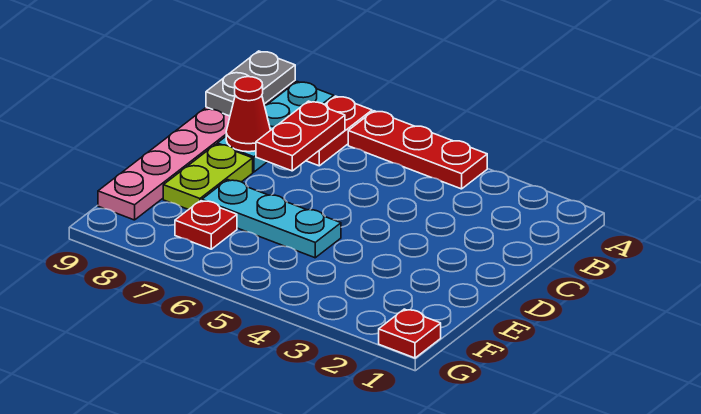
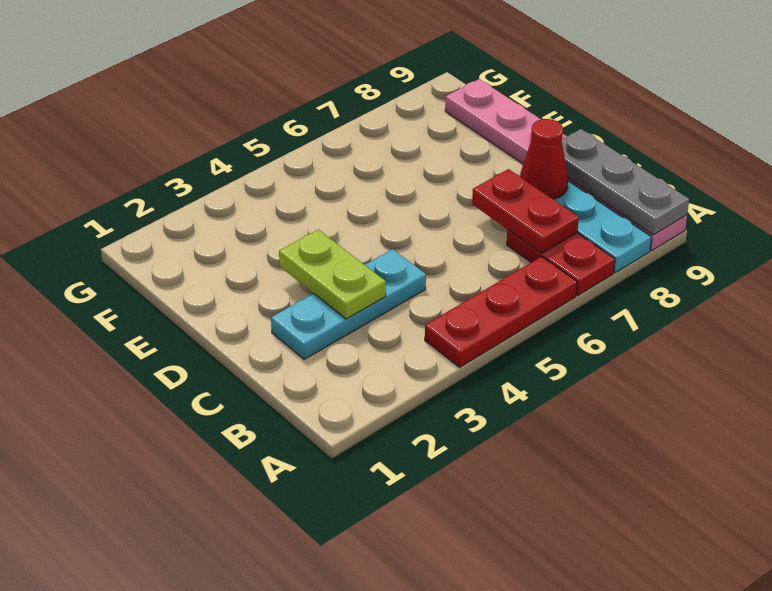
grey plate A9:B9 level 2 -> grey plate A9:C9 level 2
lime plate D8:E8 level 1 -> lime plate C3:D3 level 2
cyan plate E5:E7 level 1 -> cyan plate C2:C4 level 1
red plate F7 level 1 -> none
red plate G1 level 1 -> none

